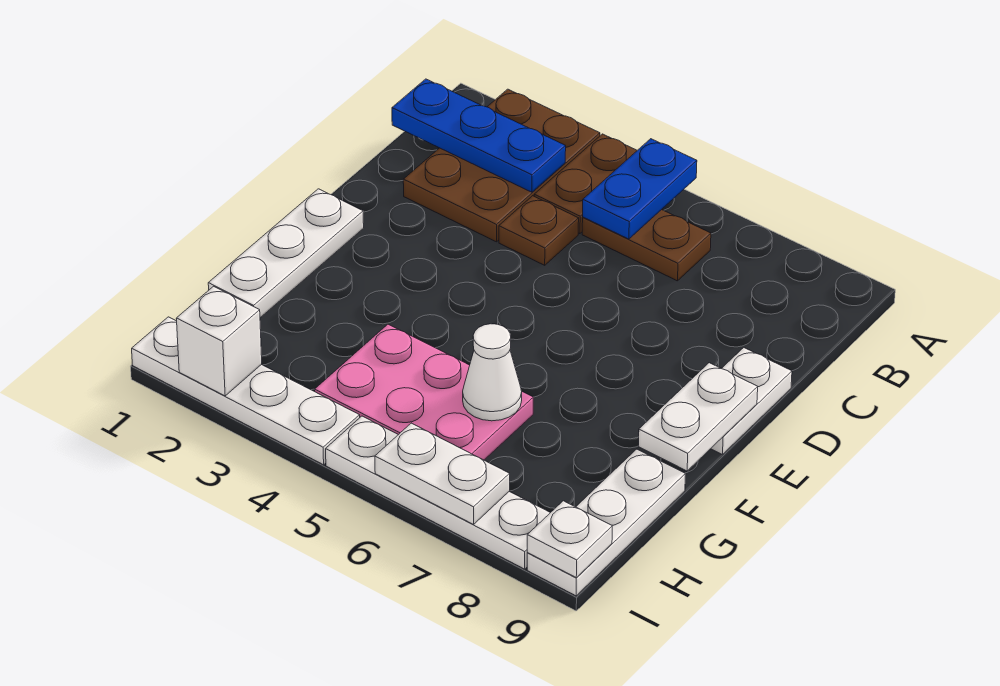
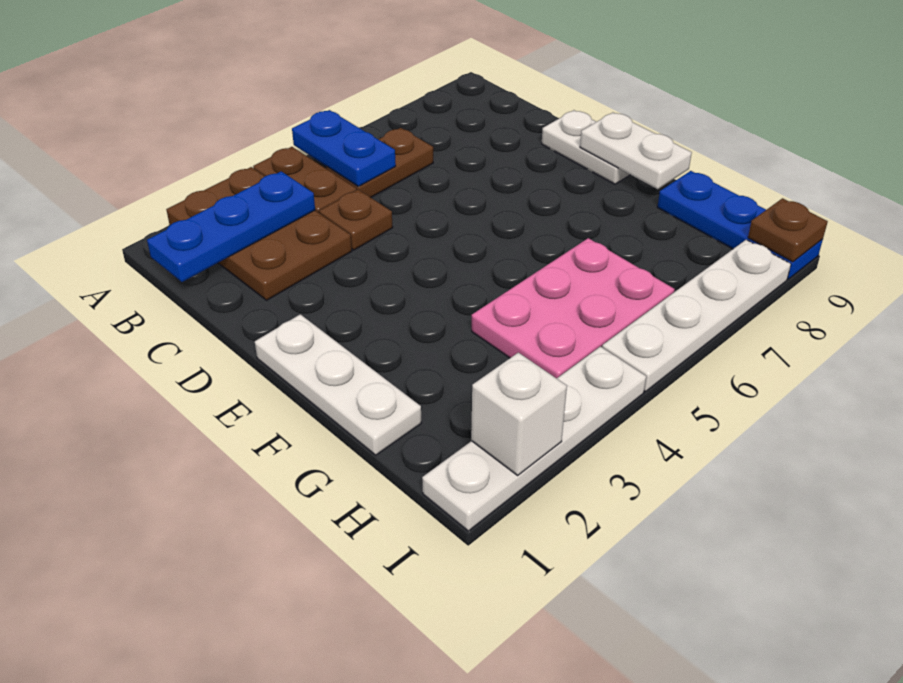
white cone G6 level 2 -> none
white plate G9:I9 level 1 -> blue plate G9:I9 level 1
white plate I6:I7 level 2 -> none
white plate I9 level 2 -> brown plate I9 level 2

